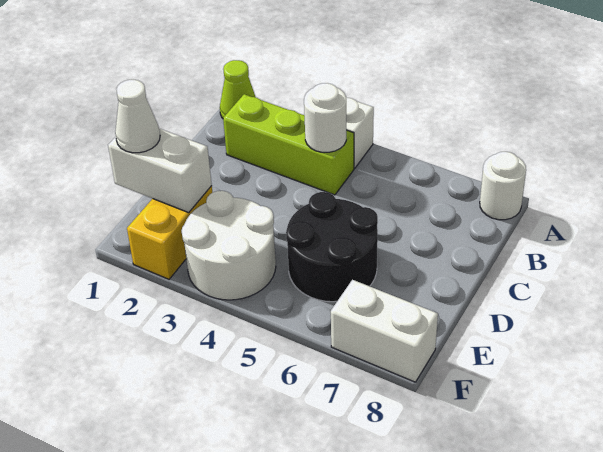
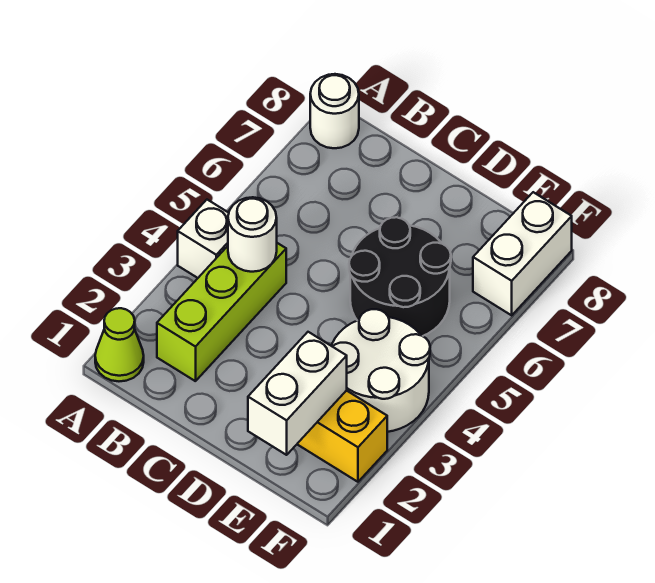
white cone E1 level 3 -> none

